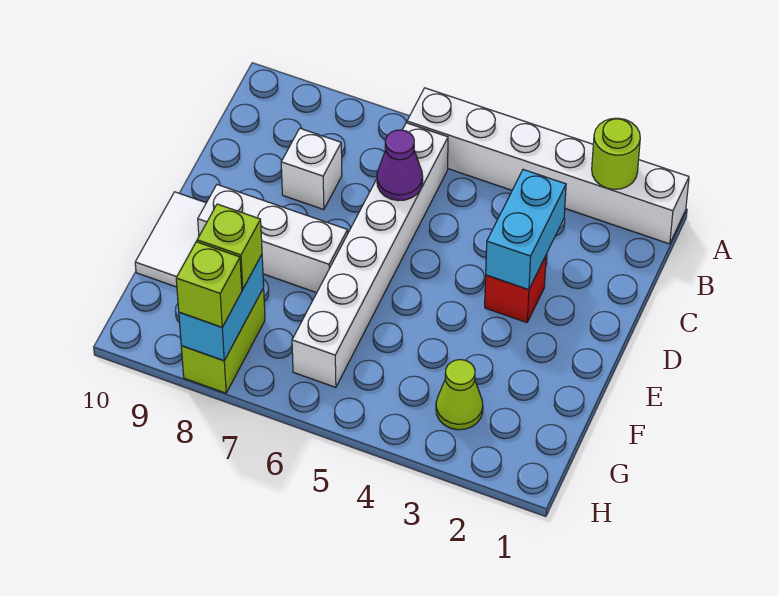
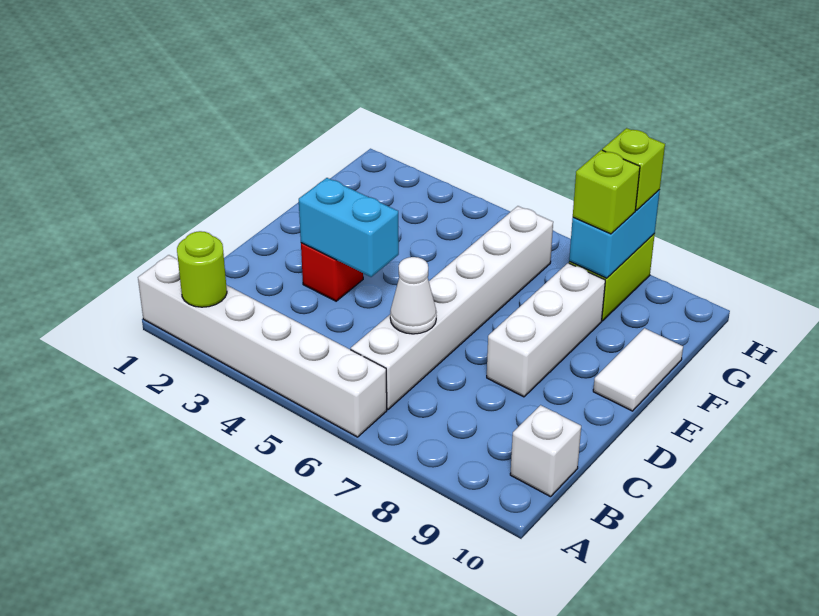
cyan brick C3:D3 level 2 -> cyan brick D3:D4 level 2
purple cone C6 level 2 -> white cone C6 level 2
white brick C8 level 1 -> white brick B10 level 1
white brick E7:E9 level 1 -> white brick D8:F8 level 1
lime cone G3 level 1 -> none

